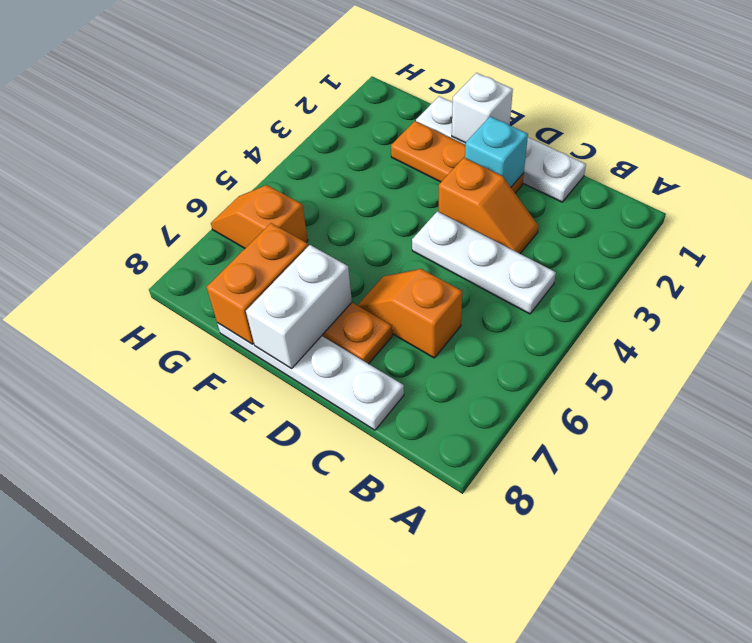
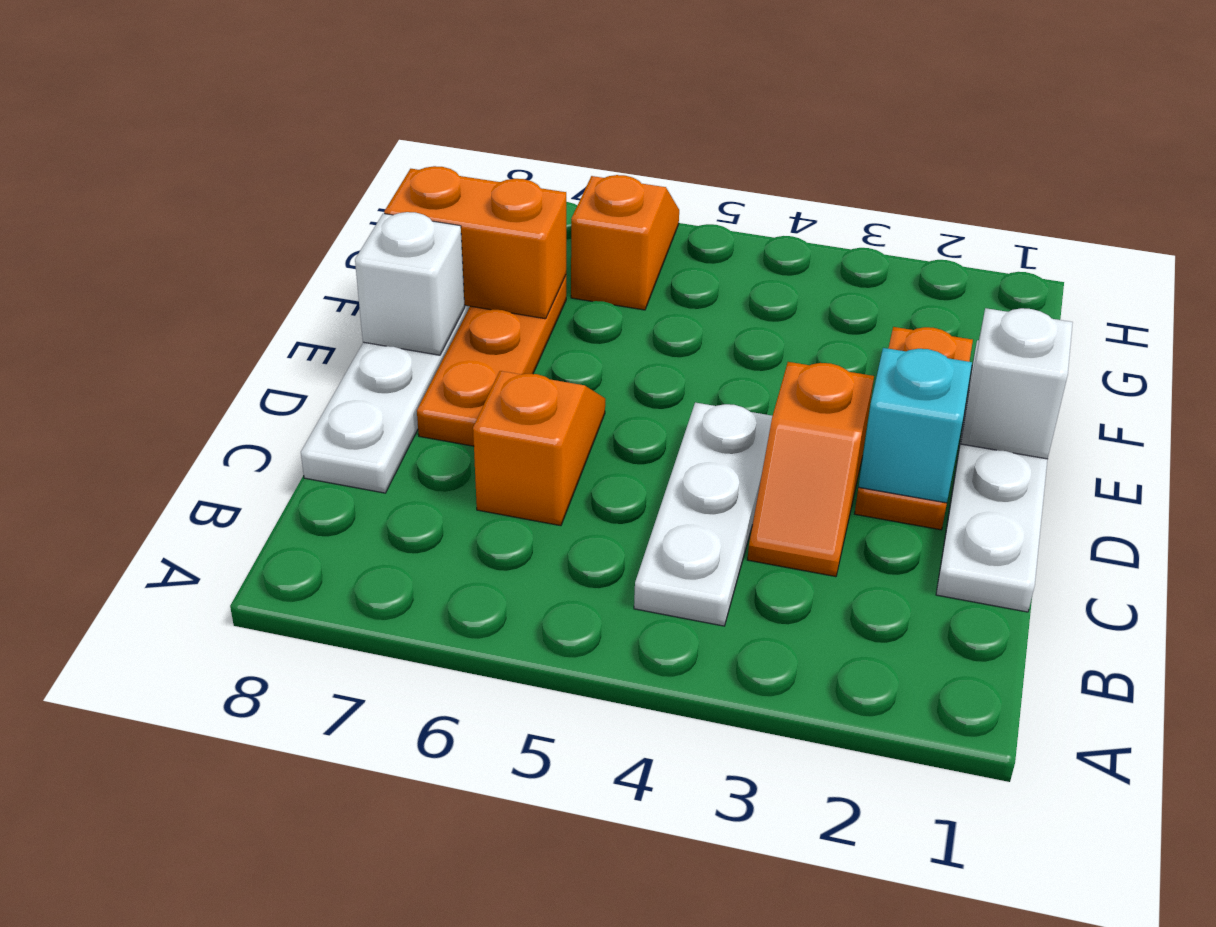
white brick E7:E8 level 2 -> white brick E8 level 2

